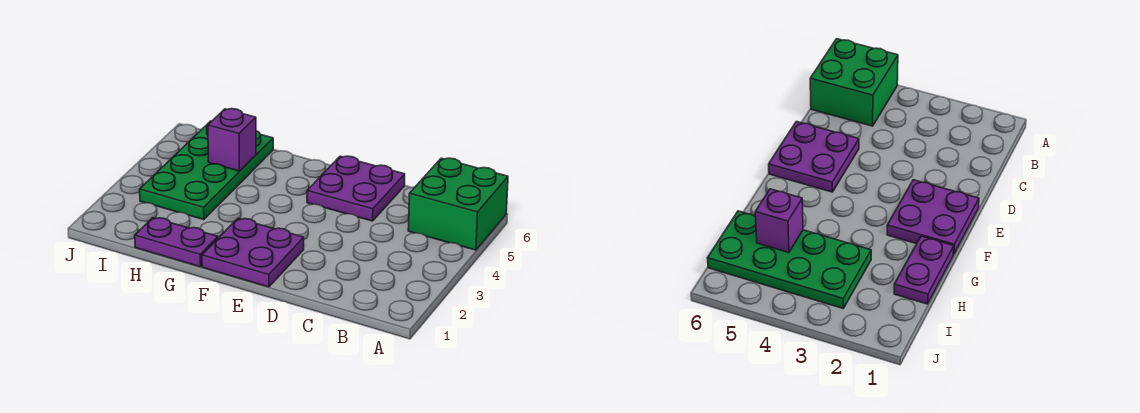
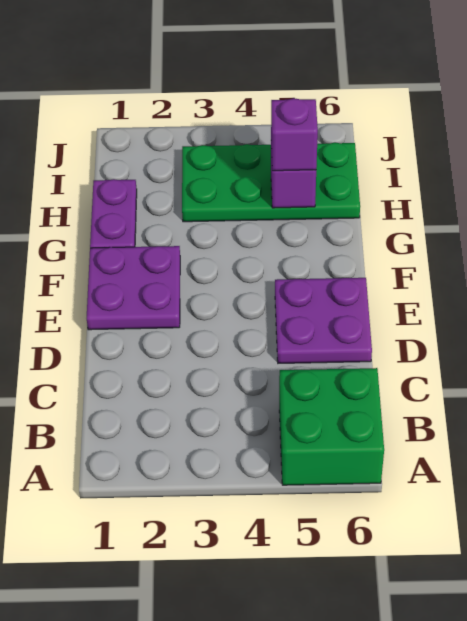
none -> purple brick H5 level 3

